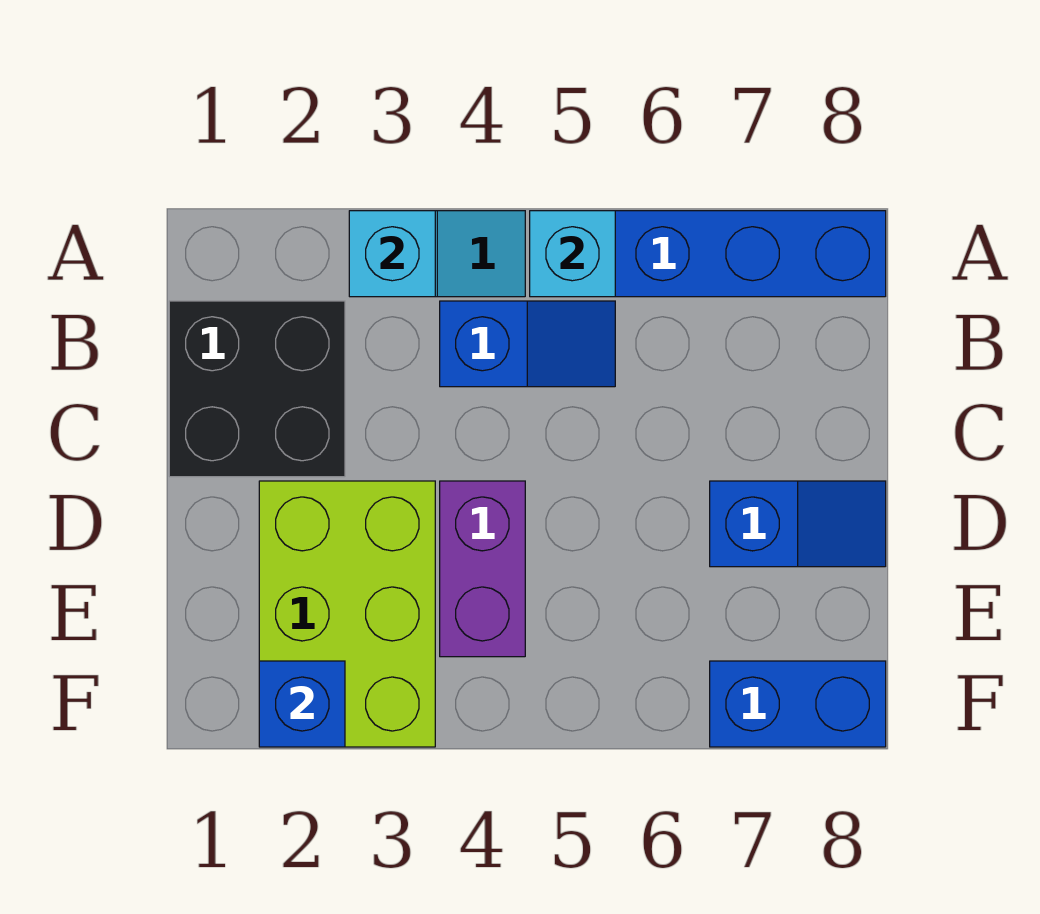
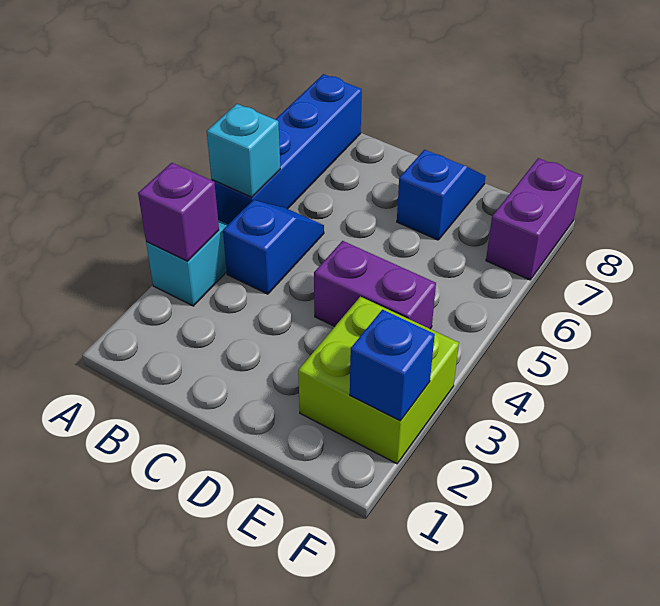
cyan brick A3 level 2 -> purple brick A3 level 2
black brick B1:C2 level 1 -> none
lime brick D2:F3 level 1 -> lime brick E2:F3 level 1
blue brick F7:F8 level 1 -> purple brick F7:F8 level 1

